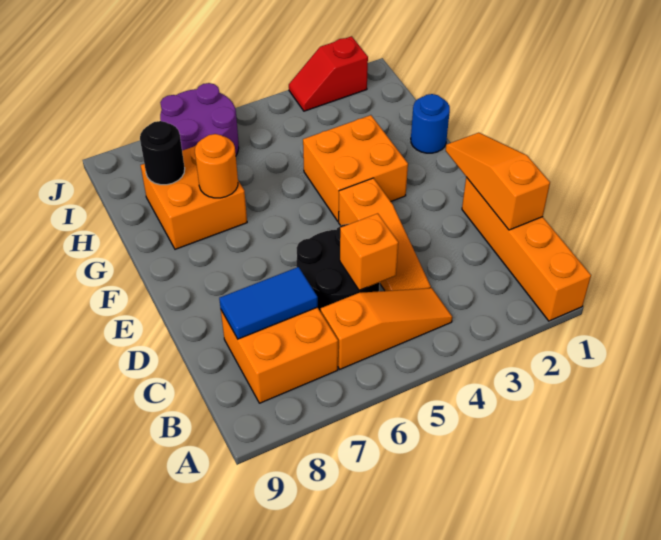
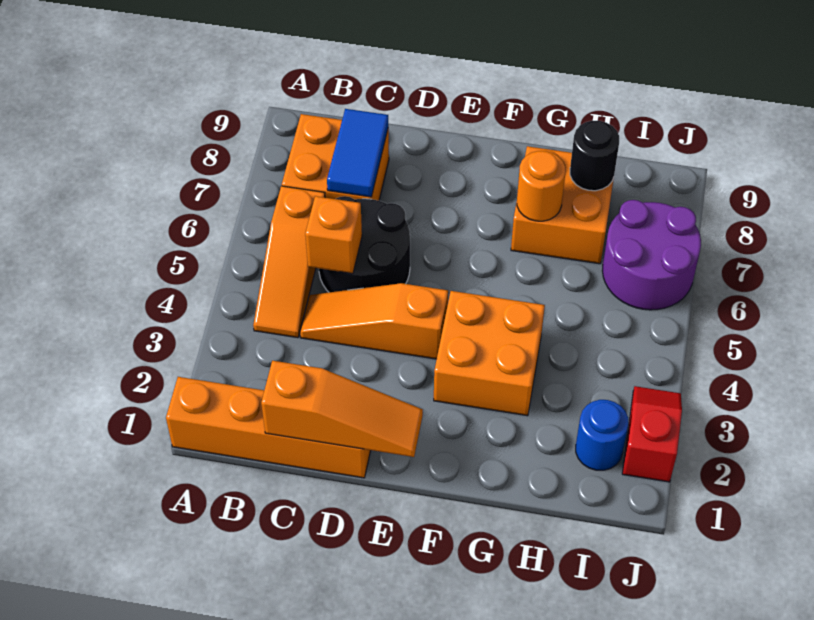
blue round brick G1 level 1 -> blue round brick I2 level 1

